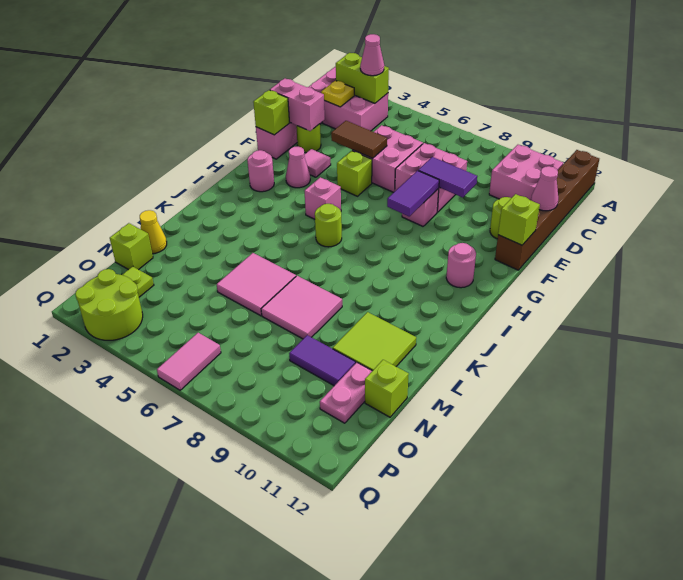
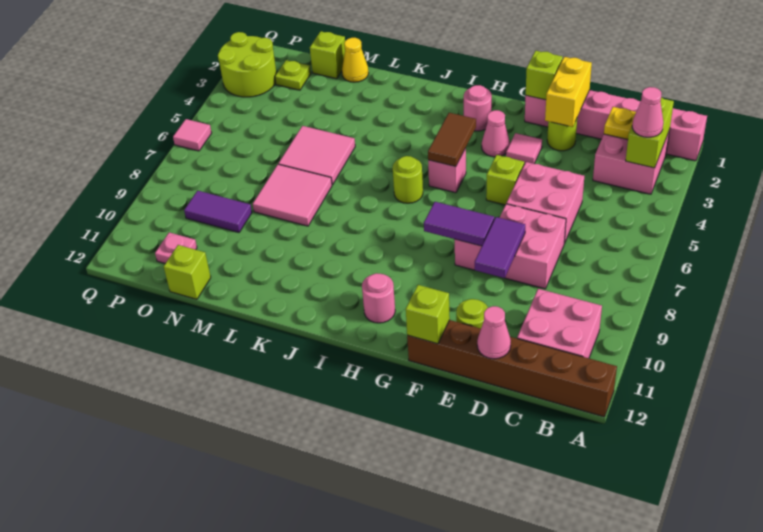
pink brick E1:E2 level 2 -> yellow brick E1:E2 level 2
brown tile E4:E5 level 2 -> brown tile H4:H5 level 2
lime tile L10:M11 level 1 -> none
purple tile N9:N10 level 1 -> purple tile N9:O9 level 1
pink plate N11:O11 level 1 -> pink plate O11 level 1
pink tile P6:Q6 level 1 -> pink tile Q6 level 1

